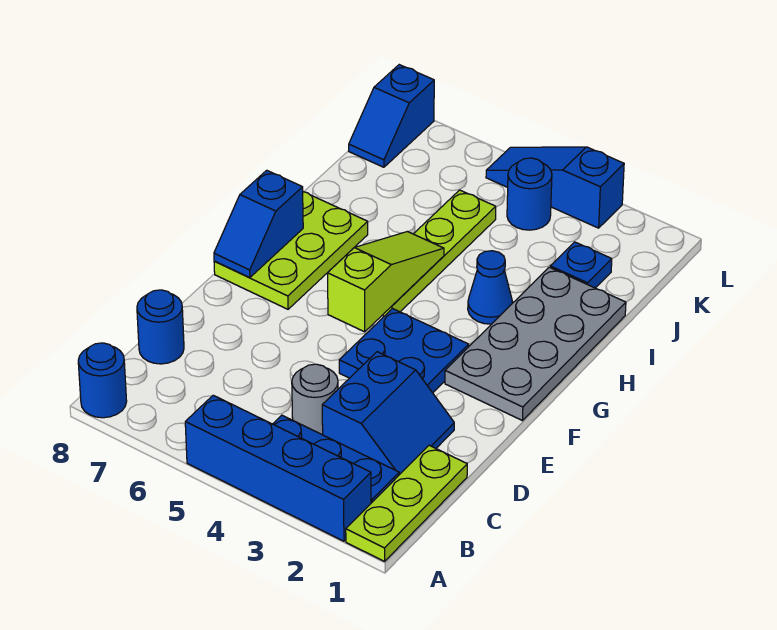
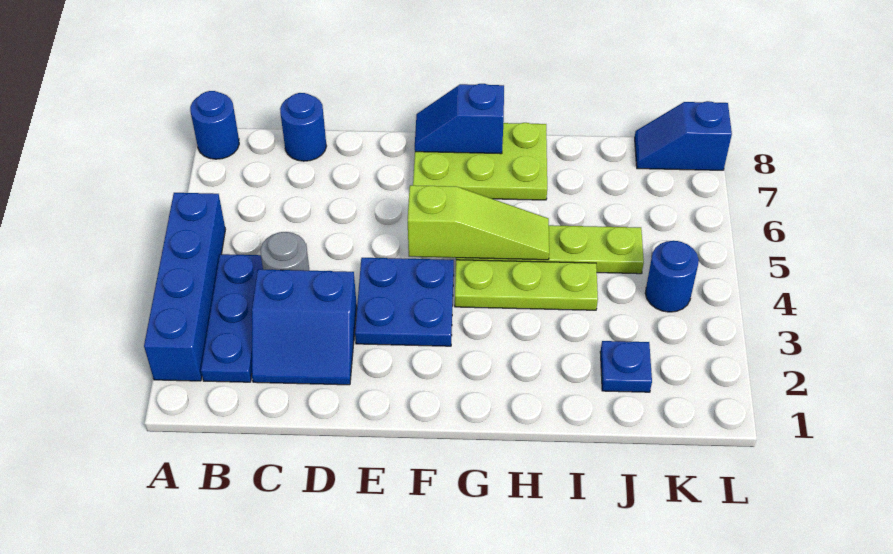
lime plate A1:C1 level 1 -> lime plate G4:I4 level 1
grey plate F1:I2 level 1 -> none
blue cone H3 level 1 -> none
blue slope L3:L5 level 1 top 3 -> none

